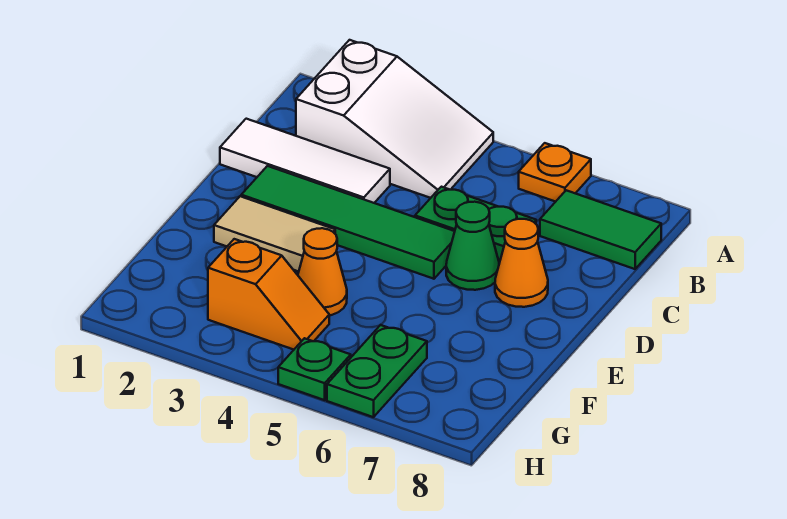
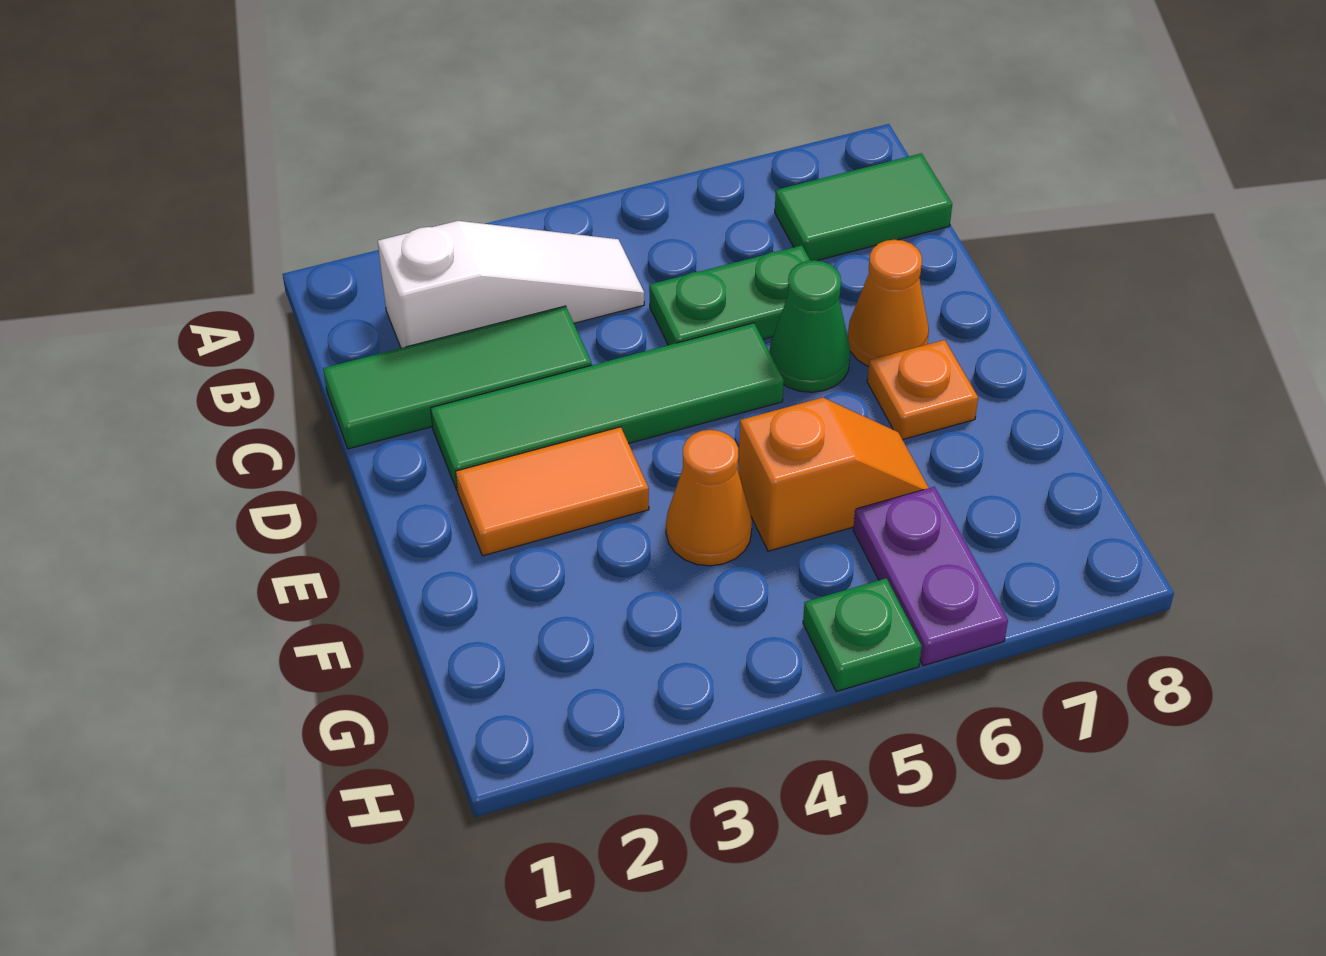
white slope A2:B4 level 1 top 2 -> white slope B2:B4 level 1 top 2
orange plate A6 level 1 -> orange plate E7 level 1
white tile C1:C3 level 1 -> green tile C1:C3 level 1
tan tile E2:E3 level 1 -> orange tile E2:E3 level 1
orange slope G3:G4 level 1 top 3 -> orange slope F5:F6 level 1 top 5
green plate G6:H6 level 1 -> purple plate G6:H6 level 1

